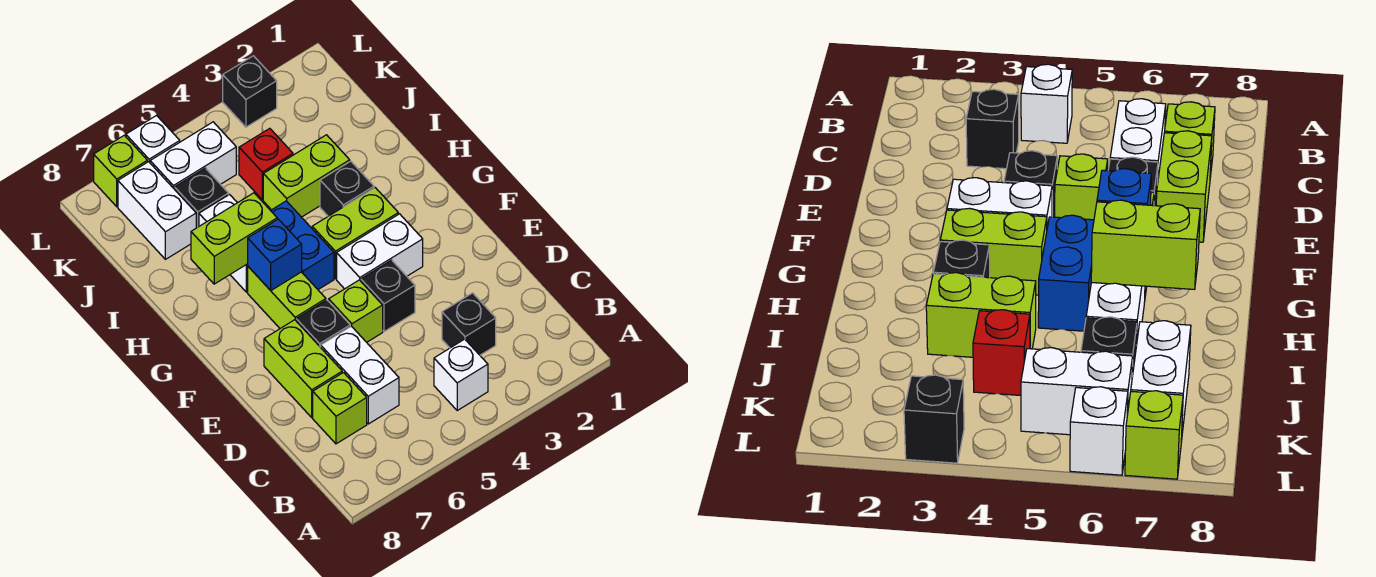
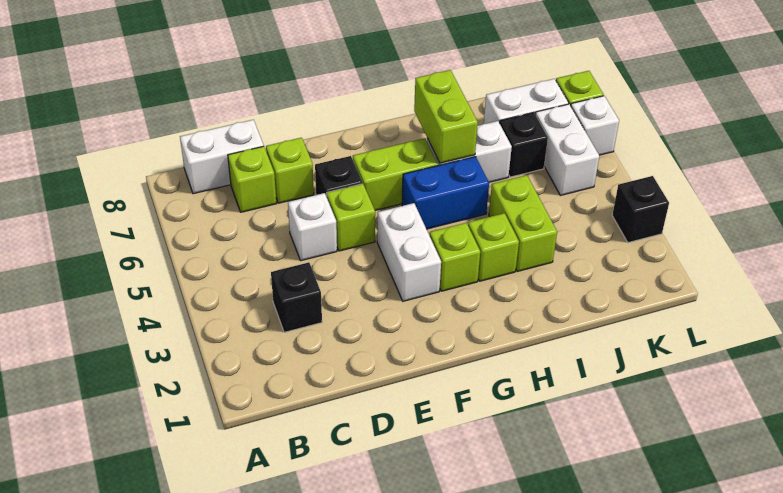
white brick B4 level 1 -> white brick D5 level 1
white brick C6:D6 level 1 -> white brick B8:C8 level 1
lime brick D7:E7 level 1 -> lime brick D7 level 1
black brick E4 level 1 -> none
lime brick G3:G4 level 1 -> lime brick G3 level 1
blue brick G6 level 2 -> none
black brick H3 level 1 -> lime brick H3 level 1
red brick J4 level 1 -> none

